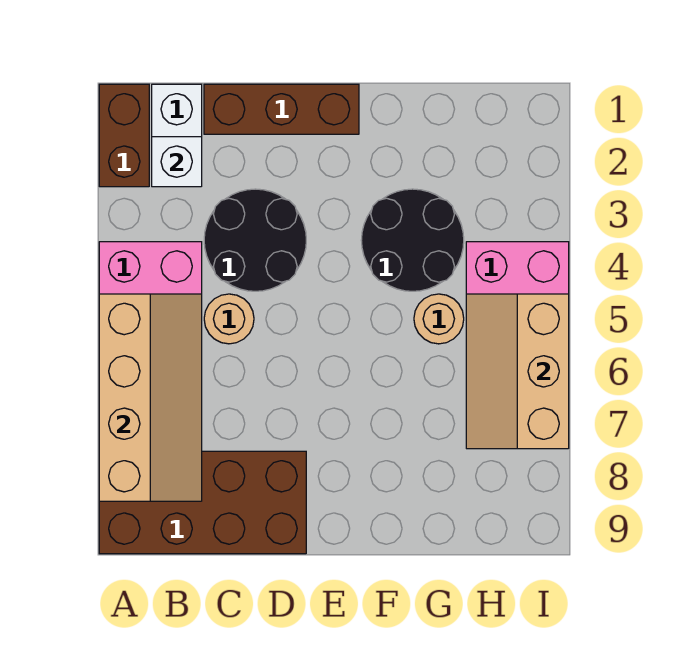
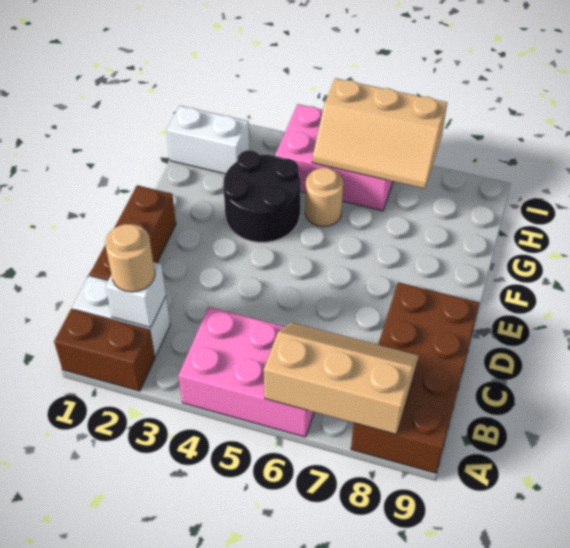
tan slope A5:B8 level 2 top A -> tan slope A6:B8 level 2 top A
black round brick C3:D4 level 1 -> none
tan round brick C5 level 1 -> tan round brick B2 level 3
none -> white brick H1:H2 level 1

